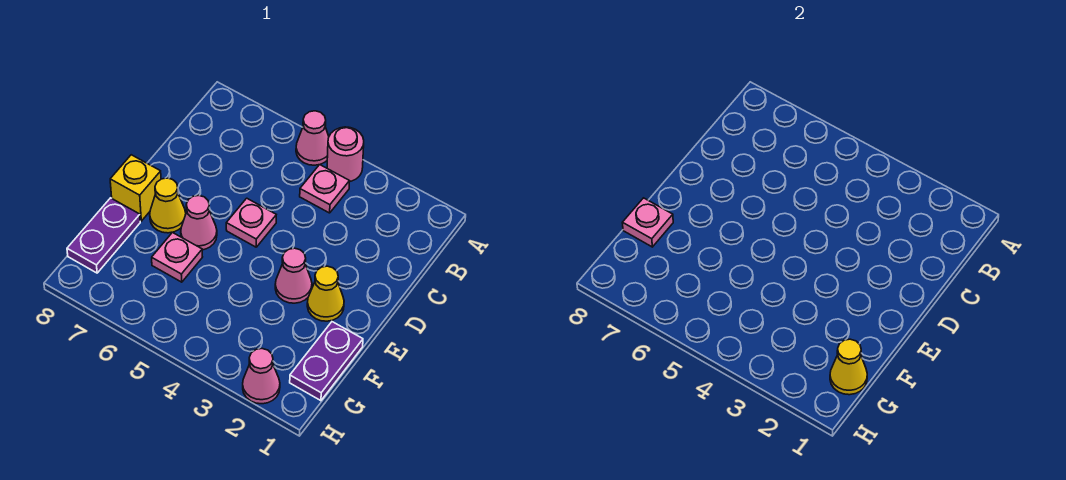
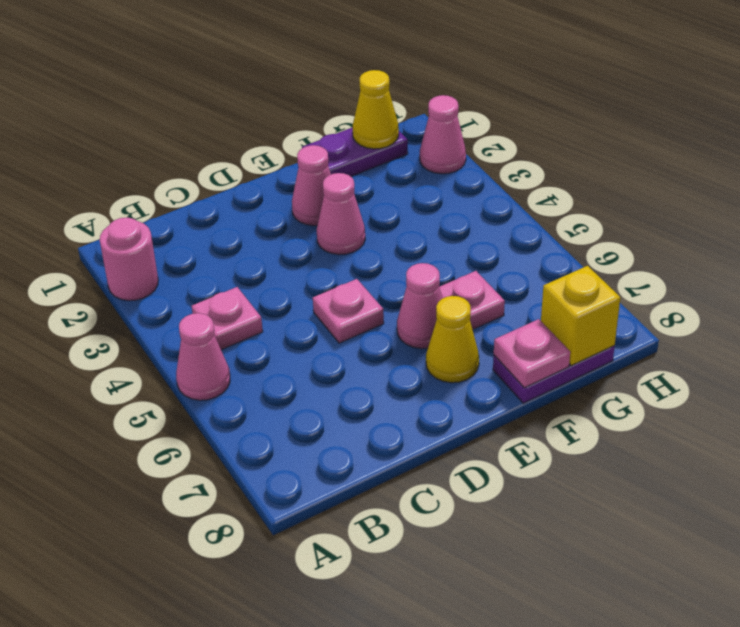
pink round brick A4 level 1 -> pink round brick A2 level 1
yellow cone E2 level 1 -> pink cone E2 level 1
yellow brick E8 level 1 -> yellow brick G8 level 2

